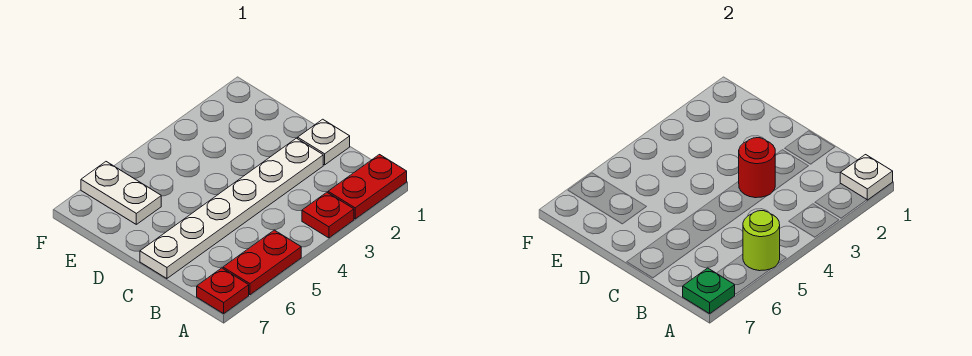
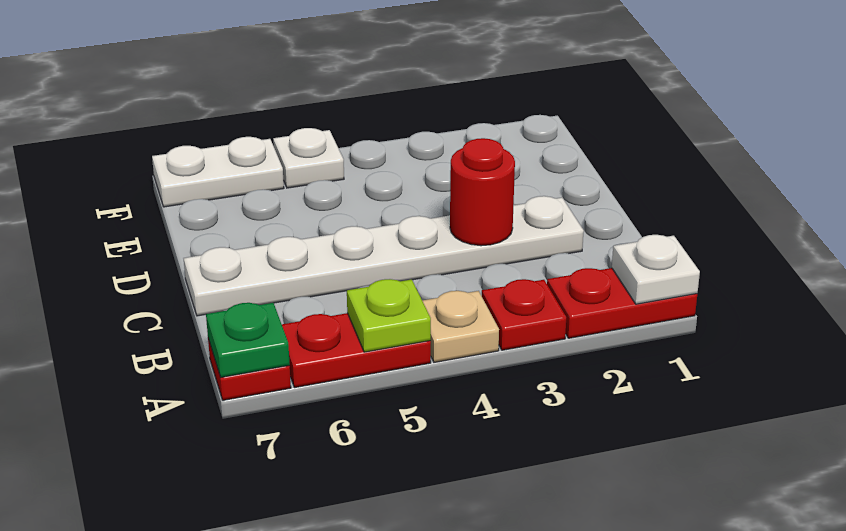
none -> tan plate A4 level 1
lime round brick A5 level 2 -> lime plate A5 level 2
white plate C1 level 1 -> white plate F5 level 1
white plate E6:F6 level 1 -> white plate F6:F7 level 1

